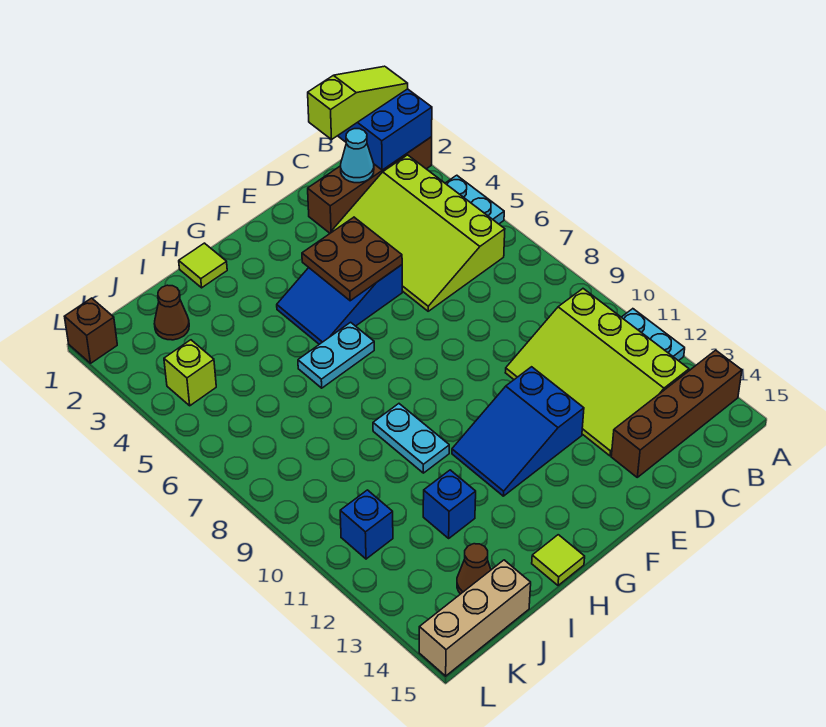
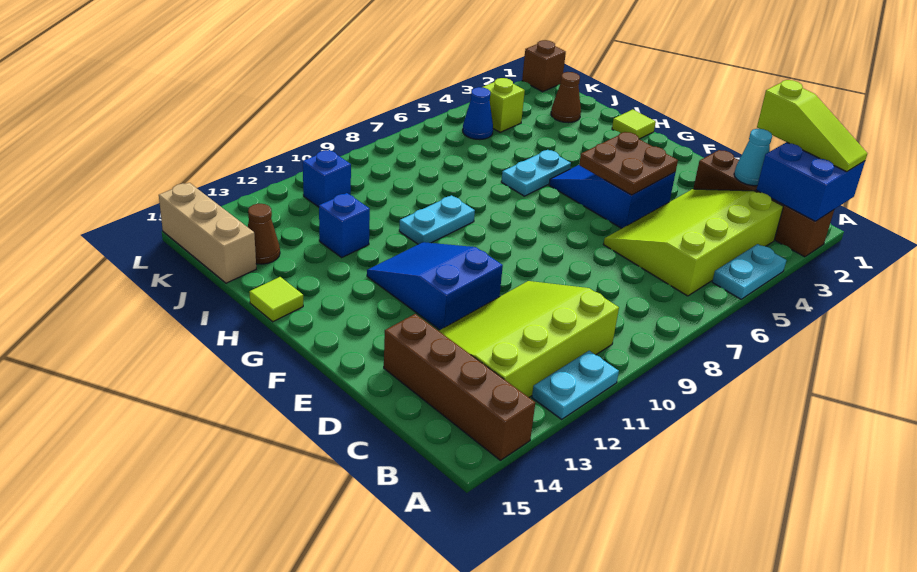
cyan plate G6:H6 level 1 -> cyan plate H5:H6 level 1
none -> blue cone K5 level 1

